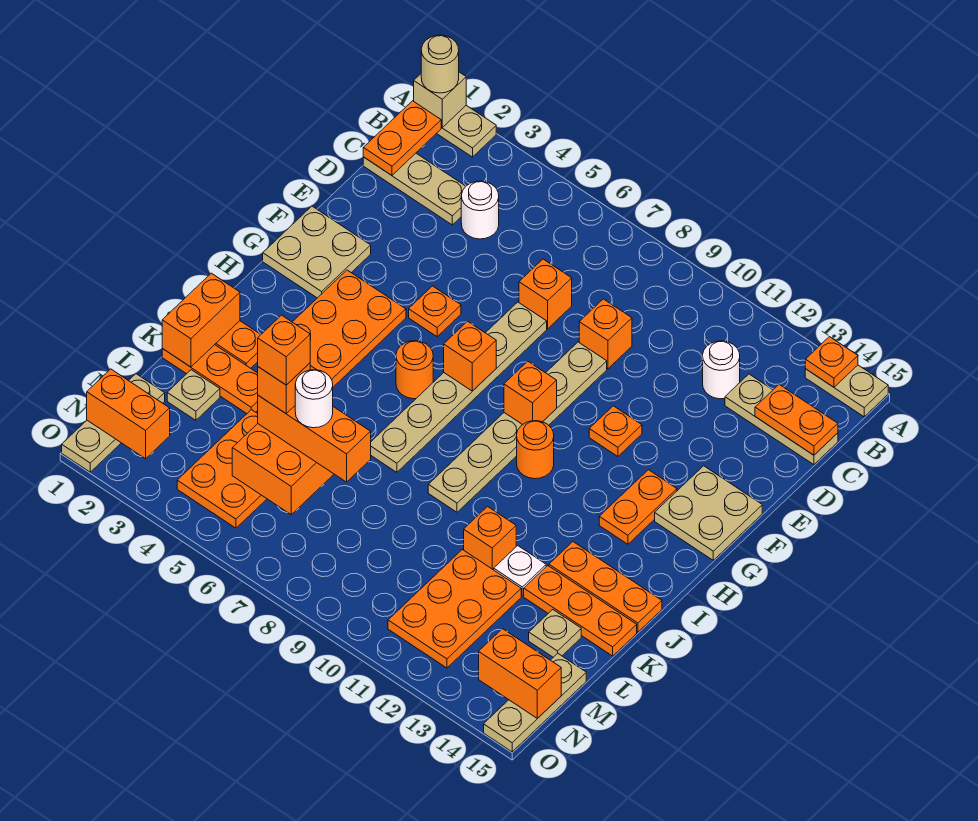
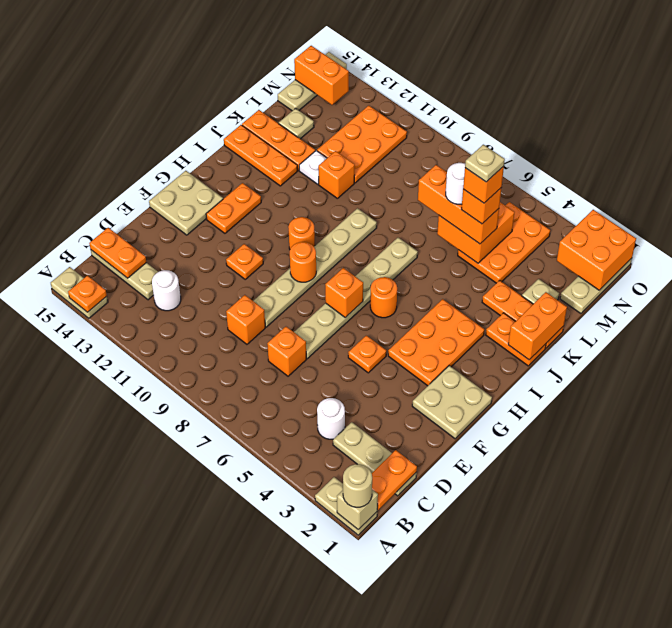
orange brick G9 level 2 -> orange round brick G9 level 2
none -> tan plate L5 level 6
orange brick N1:N2 level 2 -> orange brick N1:O2 level 2

